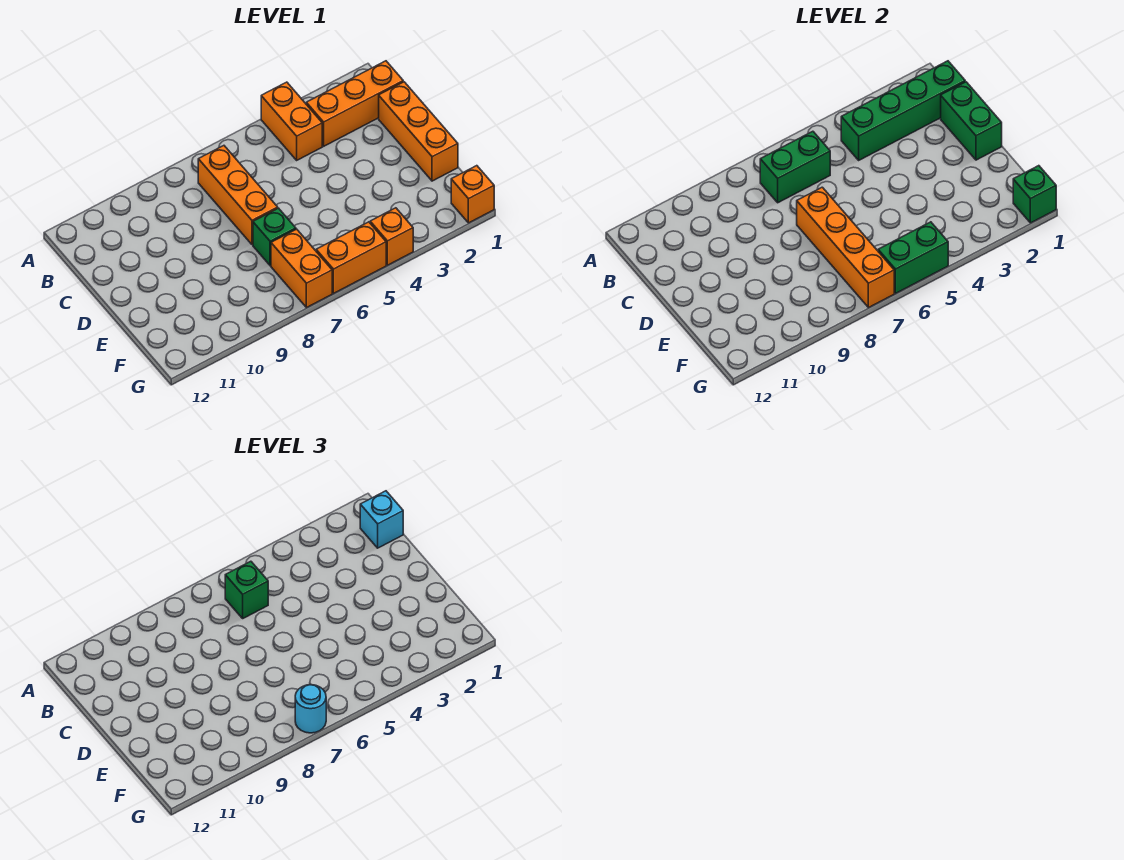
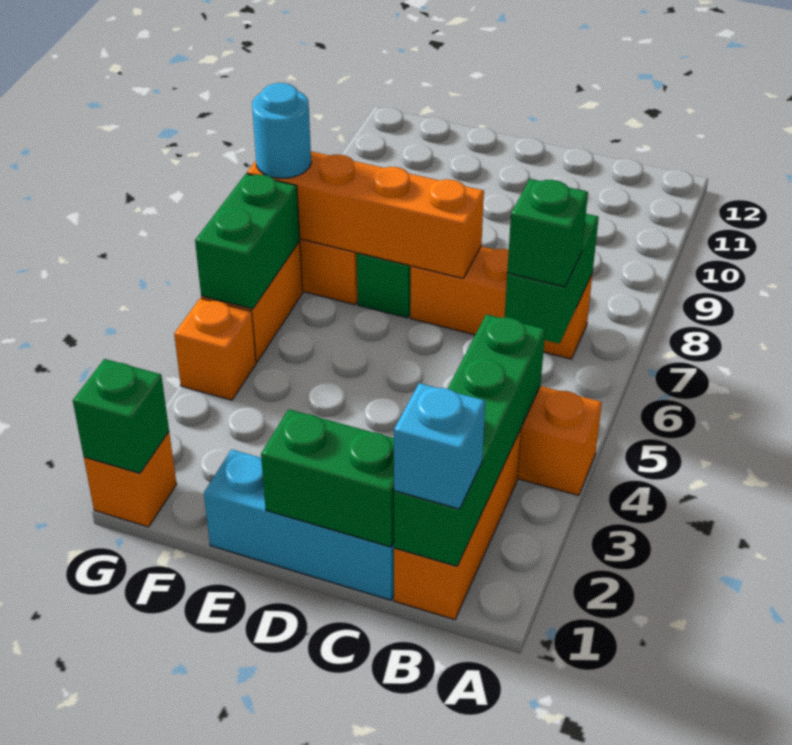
orange brick C1:E1 level 1 -> cyan brick C1:E1 level 1

